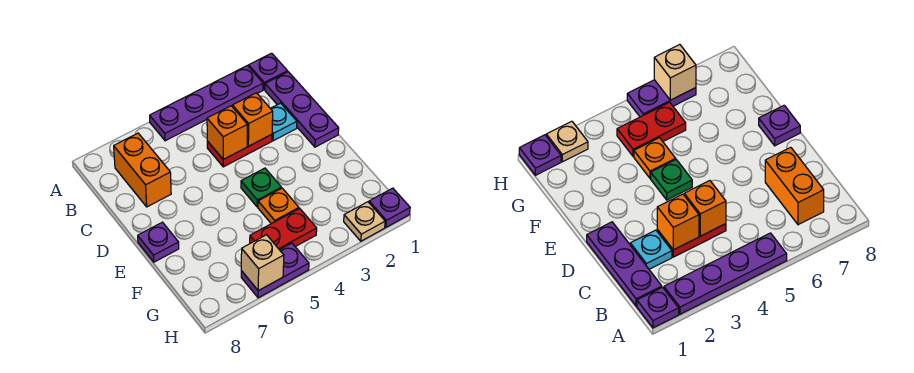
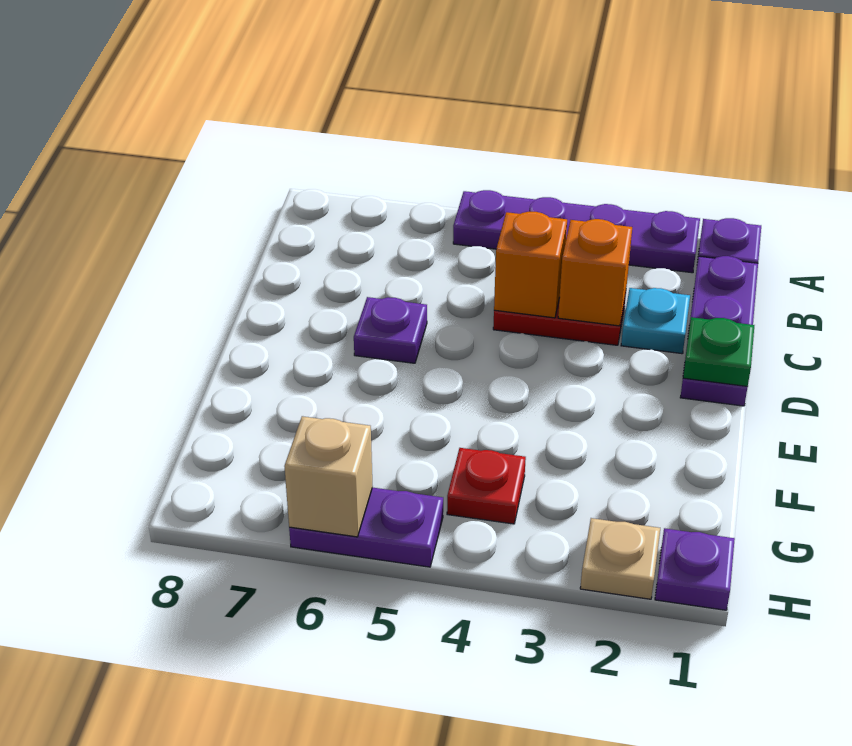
orange brick B7:C7 level 1 -> none
green plate E4 level 1 -> green plate D1 level 2
purple plate E8 level 1 -> purple plate D6 level 1
orange plate F4 level 1 -> none
red plate G4:G5 level 1 -> red plate G4 level 1

